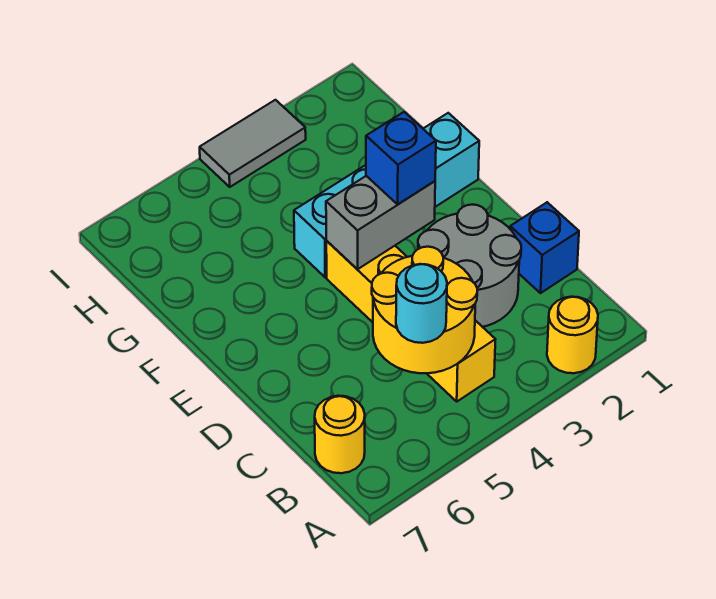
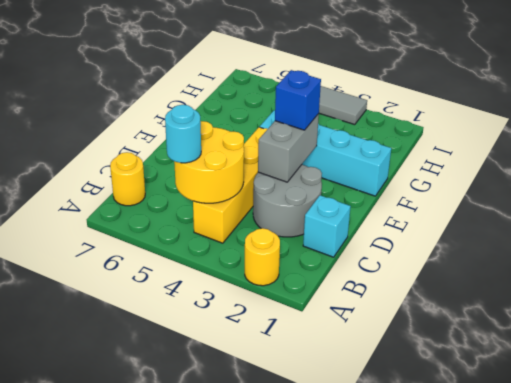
blue brick C1 level 1 -> cyan brick C1 level 1
grey brick E3:E4 level 2 -> grey brick D3:E3 level 2

